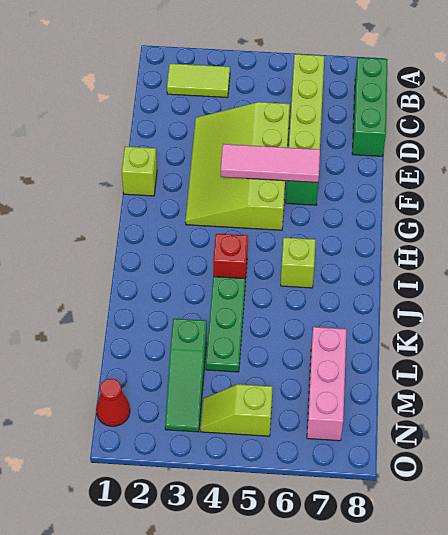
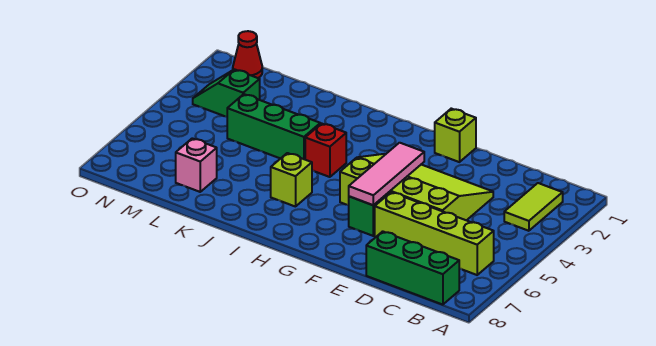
green plate J4:L4 level 1 -> green brick J4:L4 level 1
green slope L3:N3 level 1 top L -> green slope M3:N3 level 1 top M
pink brick L7:N7 level 1 -> pink brick L7 level 1
lime slope N4:N5 level 1 top 5 -> none

